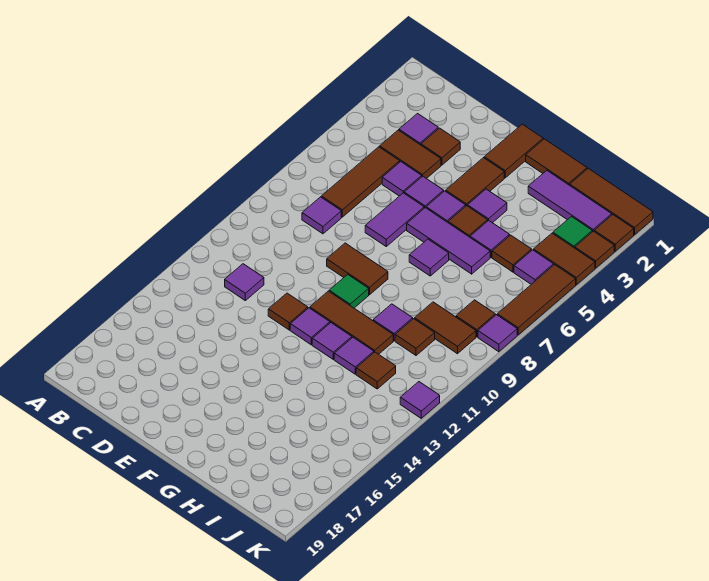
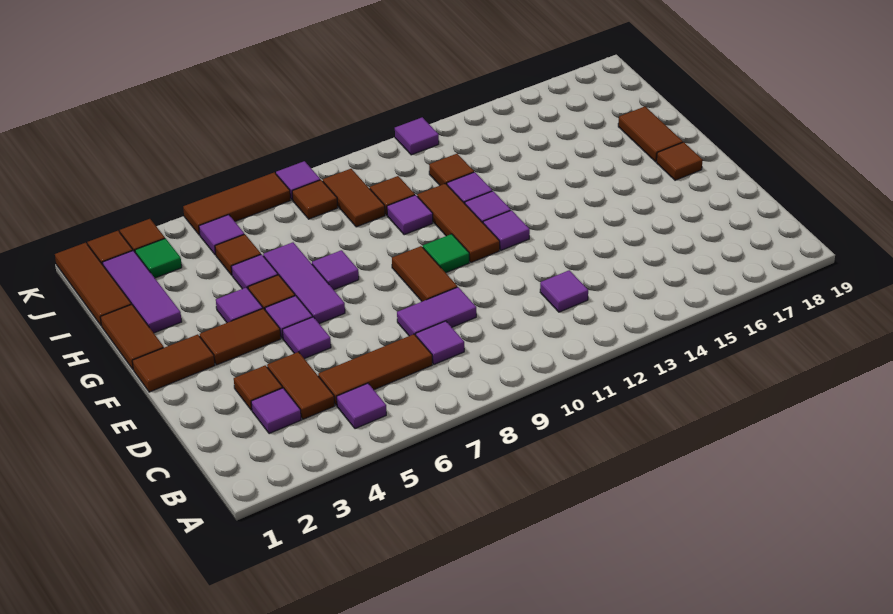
purple tile D5 level 1 -> purple tile B5 level 1
purple tile E6:E7 level 1 -> purple tile D8:D9 level 1
brown tile E12 level 1 -> brown tile F18 level 1
brown tile J4:K4 level 1 -> brown tile G18:H18 level 1

